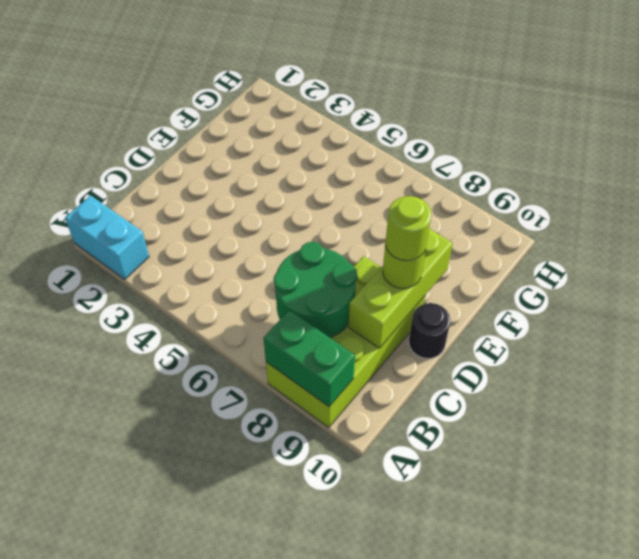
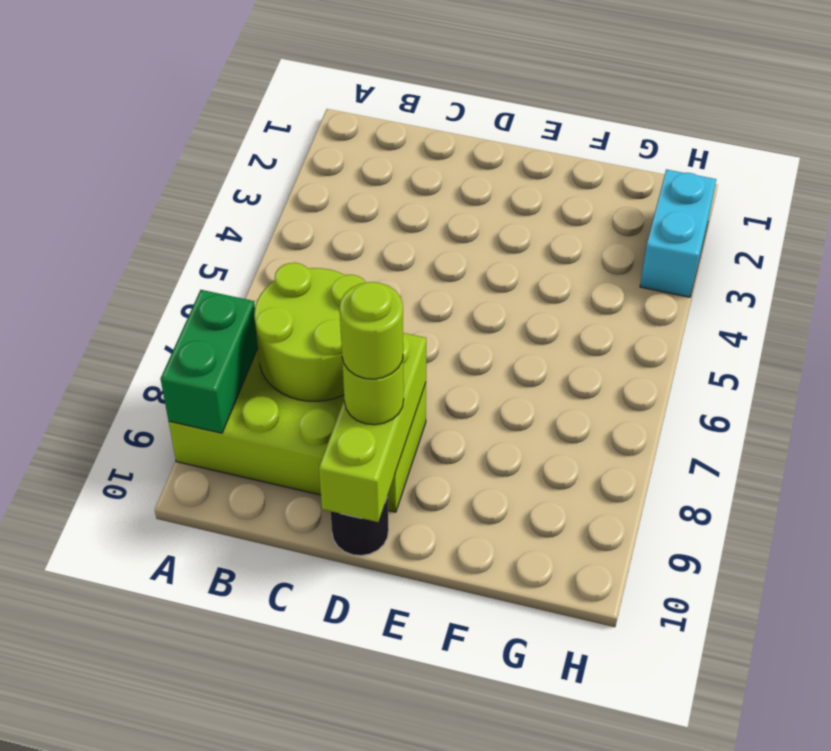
cyan brick A1:A2 level 1 -> cyan brick H2:H3 level 1
green round brick B7:C8 level 2 -> lime round brick B7:C8 level 2
lime brick C9:E9 level 2 -> lime brick D8:D10 level 2

